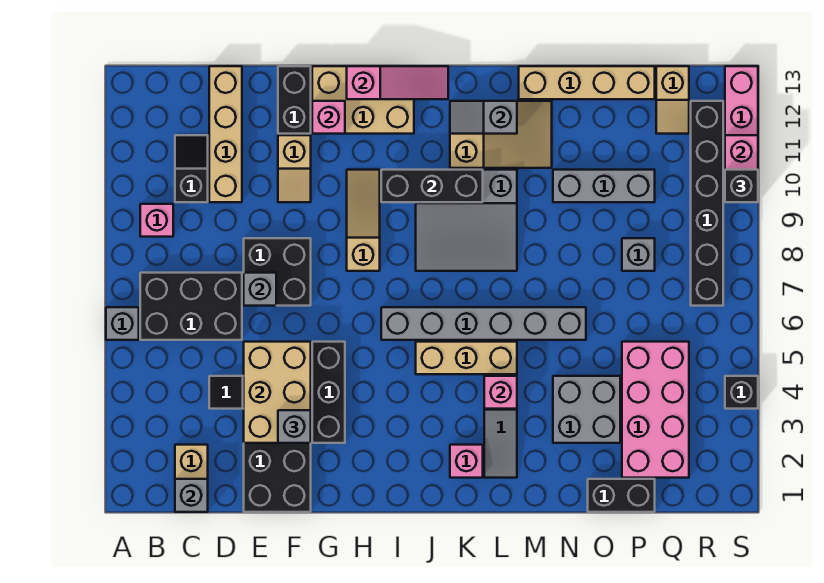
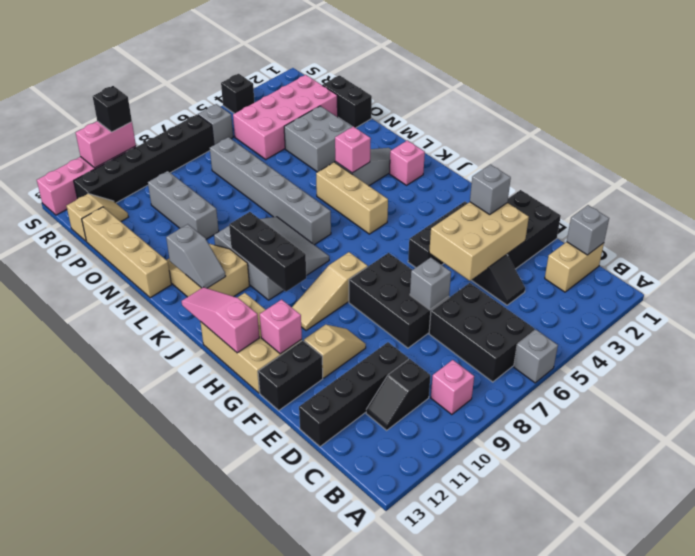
tan brick D10:D13 level 1 -> black brick D10:D13 level 1
black brick E7:F8 level 1 -> black brick E7:G8 level 1
grey brick I6:N6 level 1 -> grey brick K7:P7 level 1
grey brick P8 level 1 -> grey brick R6 level 1

